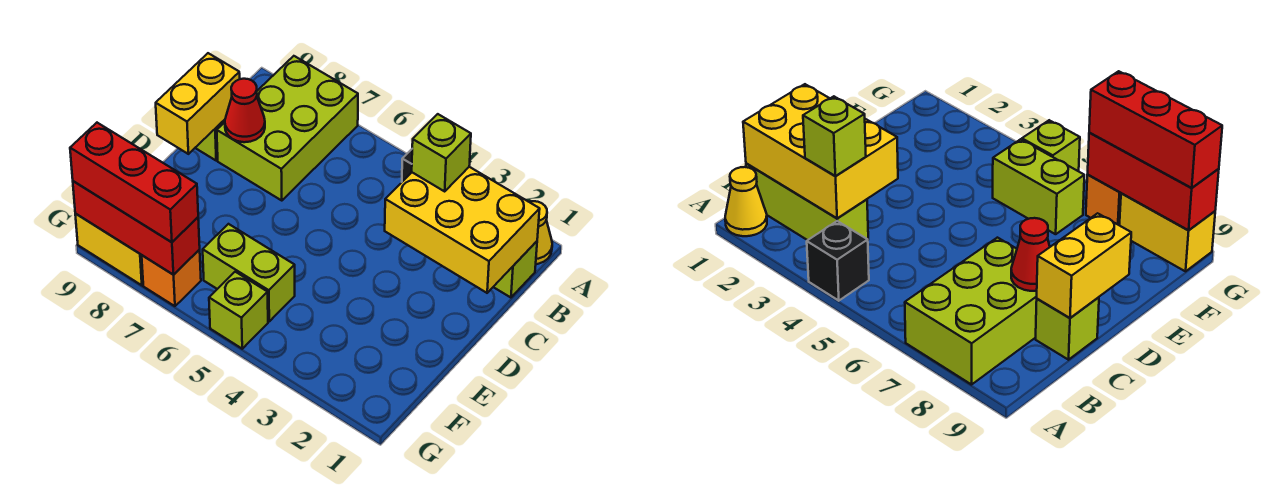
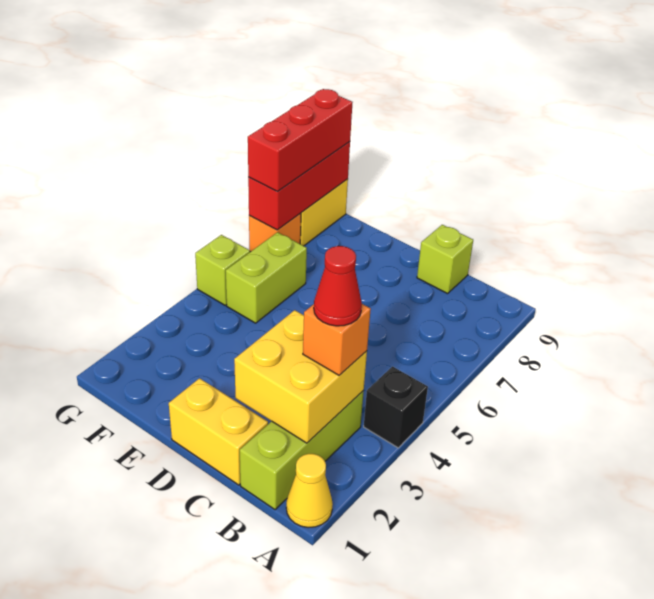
lime brick A7:C8 level 1 -> none
yellow brick B1:C3 level 2 -> yellow brick B2:C3 level 2
lime brick B3 level 3 -> orange brick B3 level 3
red cone C8 level 2 -> red cone B3 level 4
yellow brick C9:D9 level 2 -> yellow brick C1:D1 level 1

